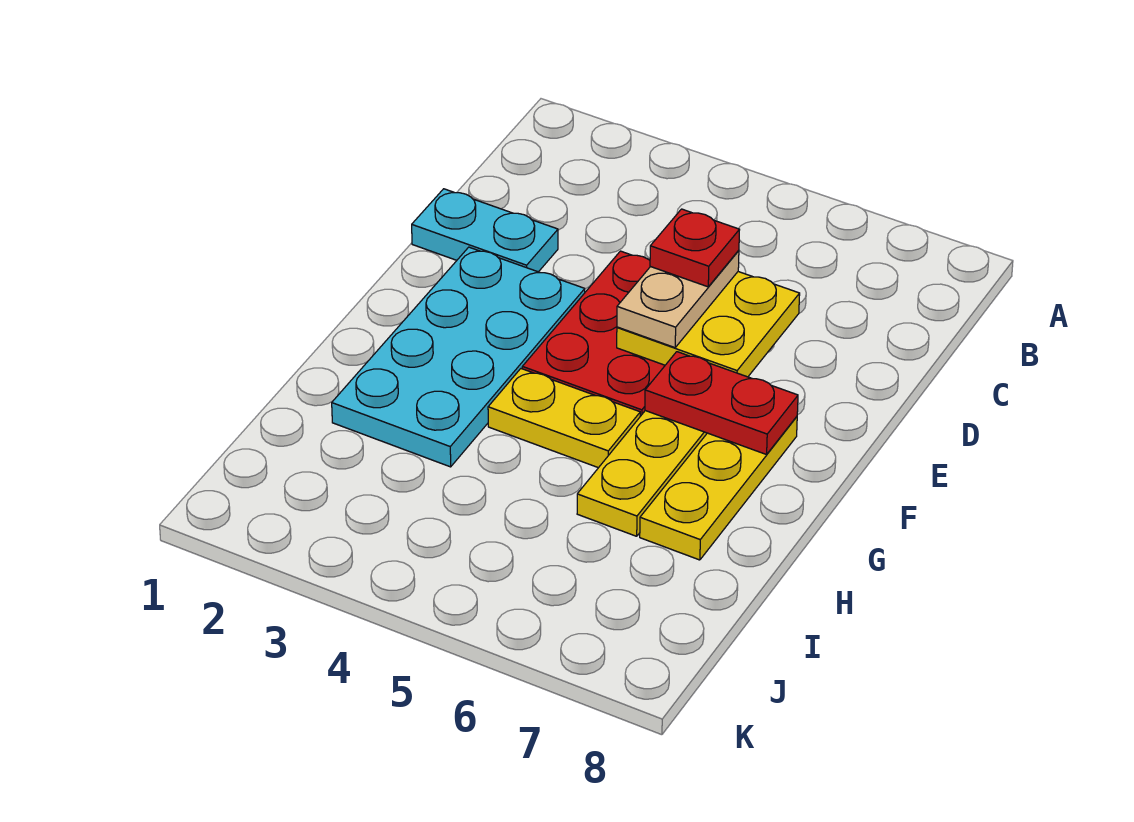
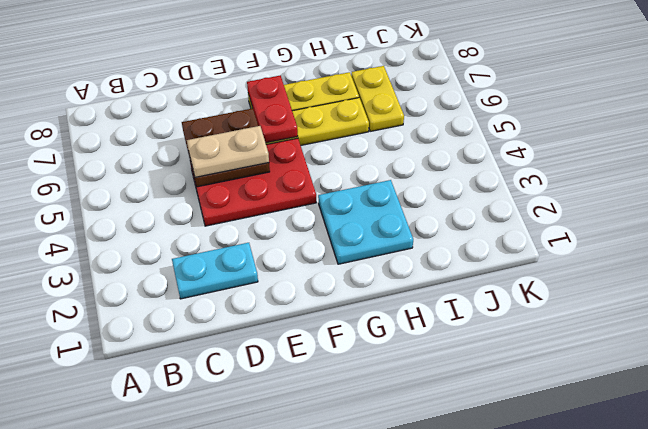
cyan plate D1:D2 level 1 -> cyan plate C2:D2 level 1
yellow plate D5:E6 level 2 -> brown plate D5:E6 level 2
red plate D5 level 4 -> none
cyan plate E2:H3 level 1 -> cyan plate G2:H3 level 1
yellow plate G4:G5 level 1 -> yellow plate I6:I7 level 1

